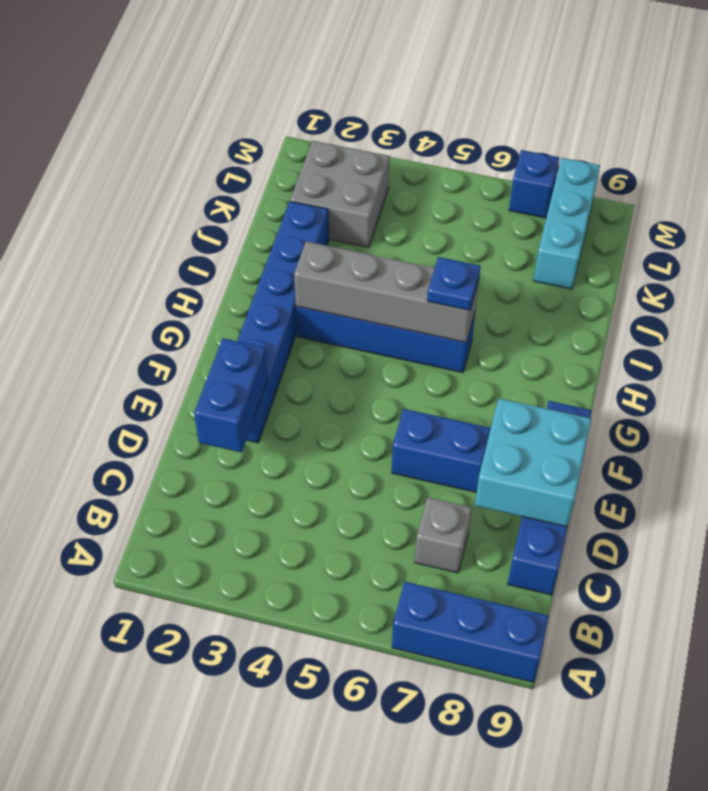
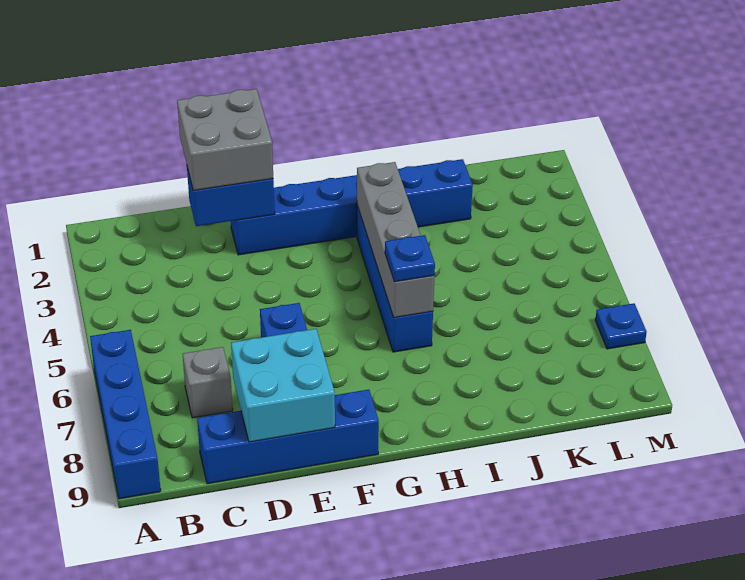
blue brick A7:A9 level 1 -> blue brick A6:A9 level 1
grey brick K2:L3 level 1 -> grey brick D1:E2 level 3
cyan brick K8:M8 level 1 -> none
blue brick M7 level 1 -> blue plate M7 level 1

